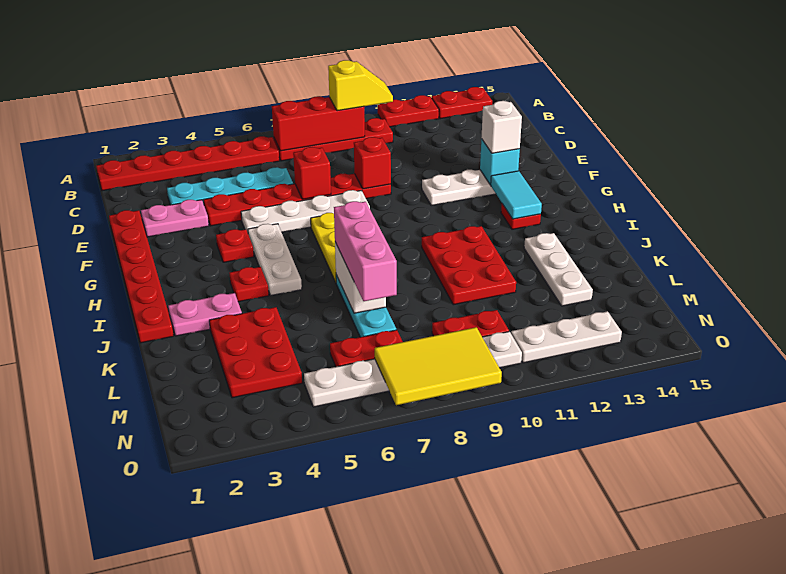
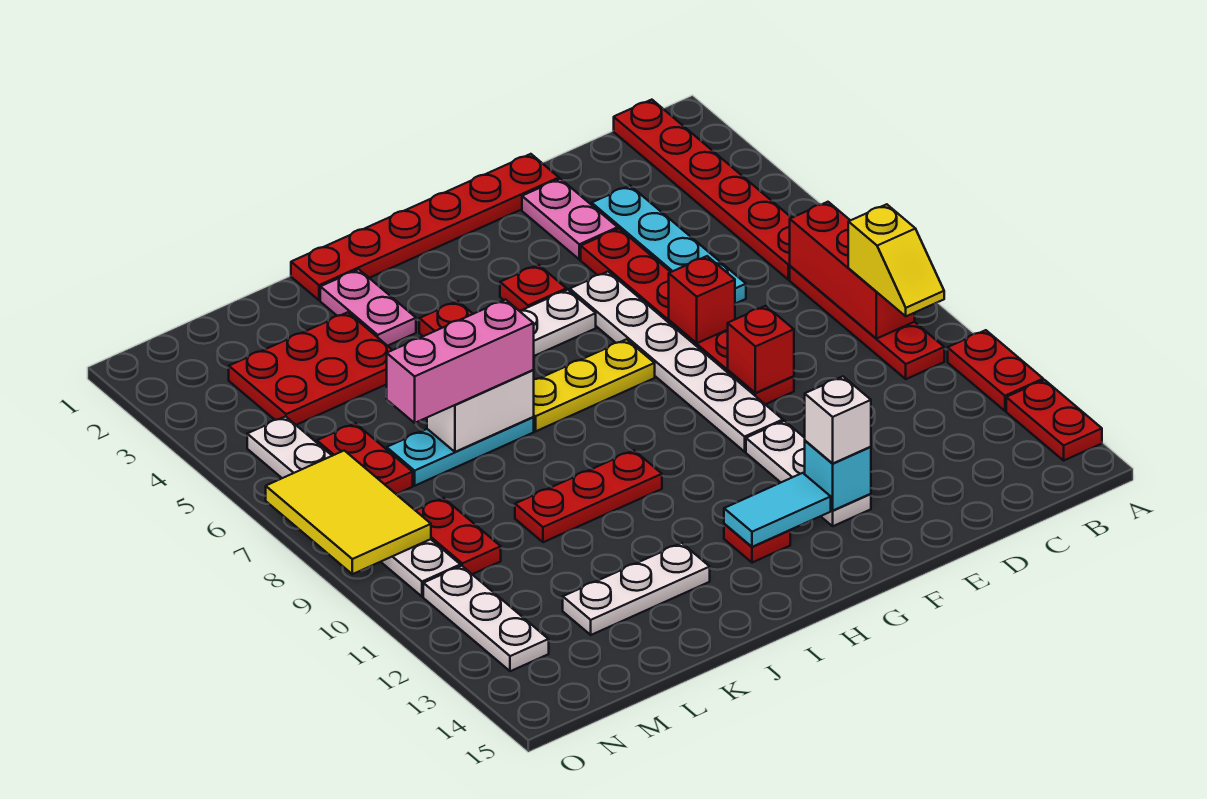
white plate F5:F8 level 1 -> white plate F5:F10 level 1
red plate I10:K11 level 1 -> red plate I10:K10 level 1

